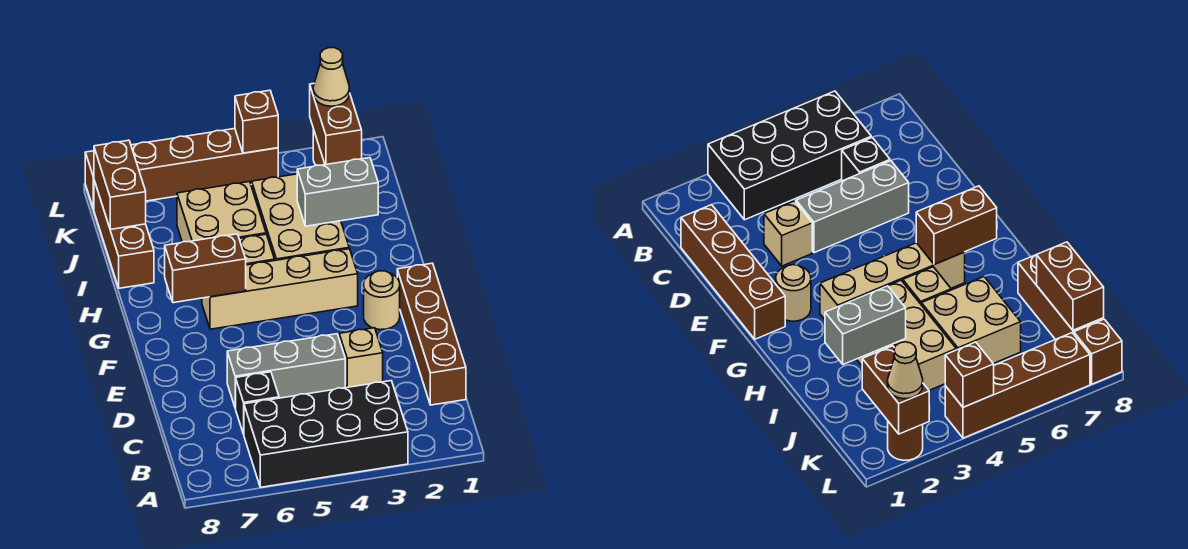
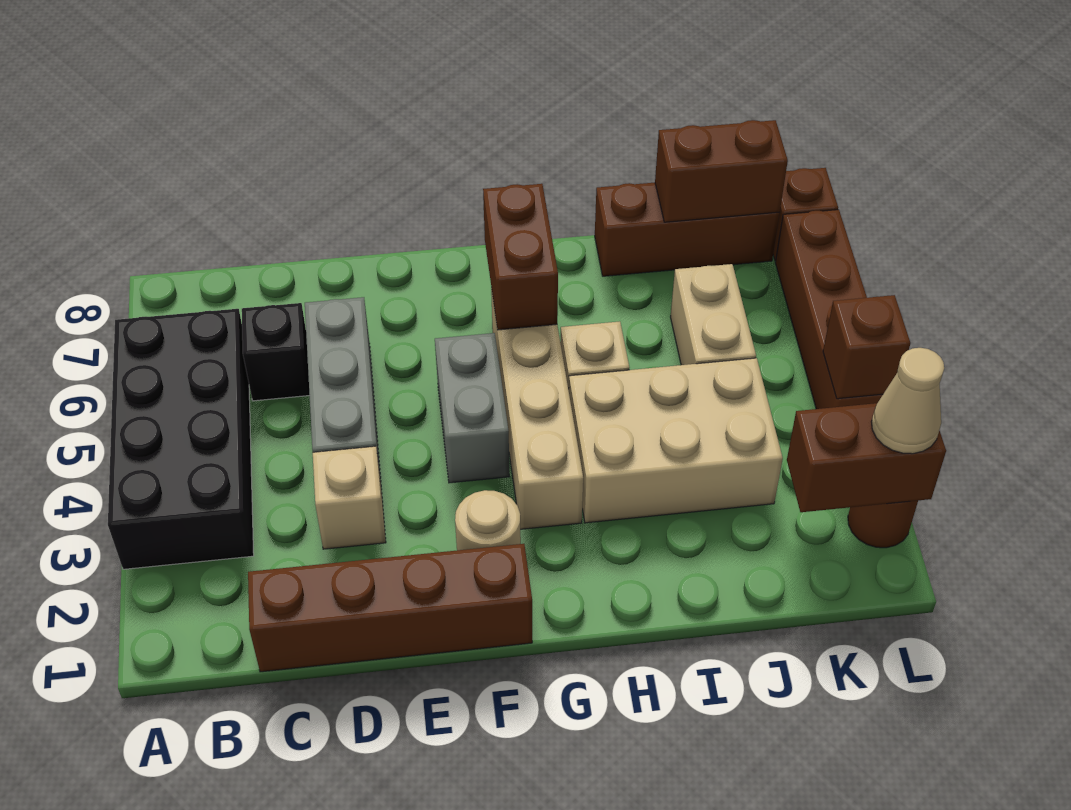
grey brick I2:I3 level 2 -> grey brick F4:F5 level 1
tan brick I5:J6 level 1 -> tan brick J5:J6 level 1

